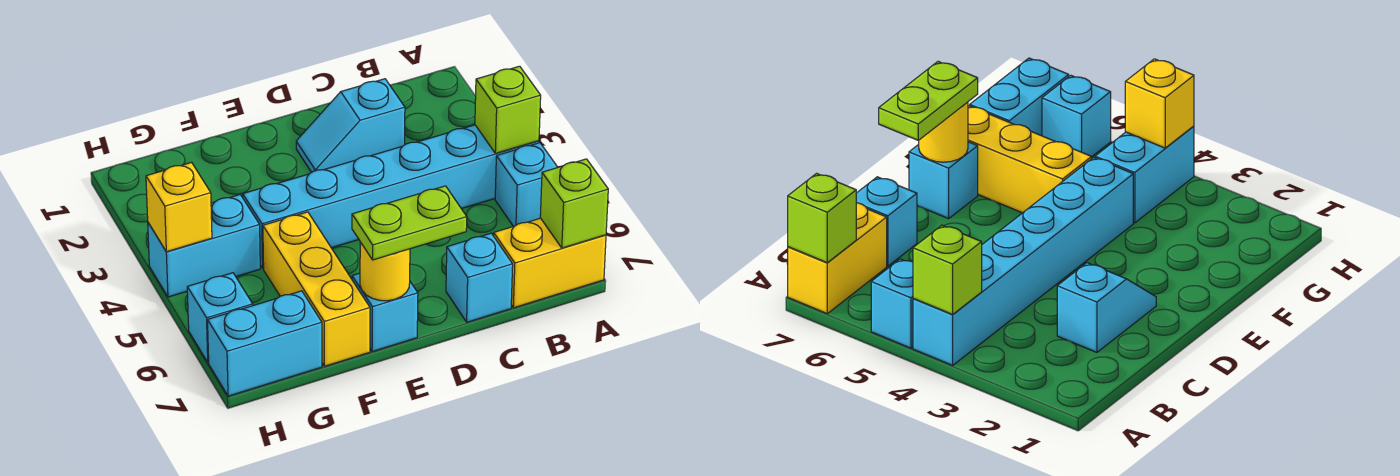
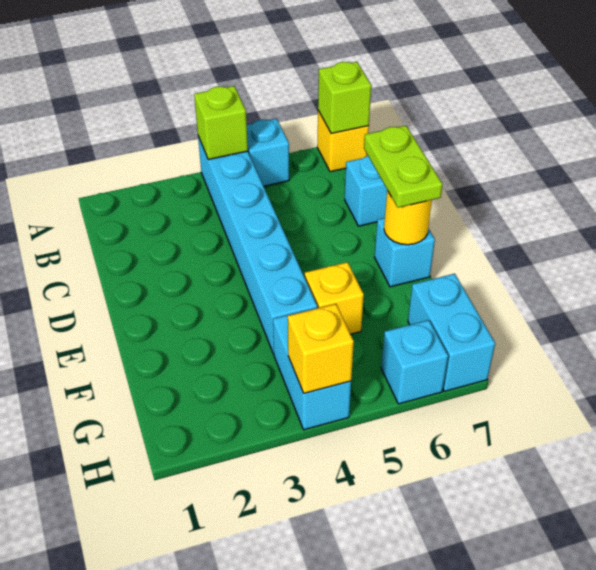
yellow brick A7:B7 level 1 -> yellow brick A7 level 1
cyan slope C2:D2 level 1 top C -> none
yellow brick F5:F7 level 1 -> yellow brick F5 level 1

